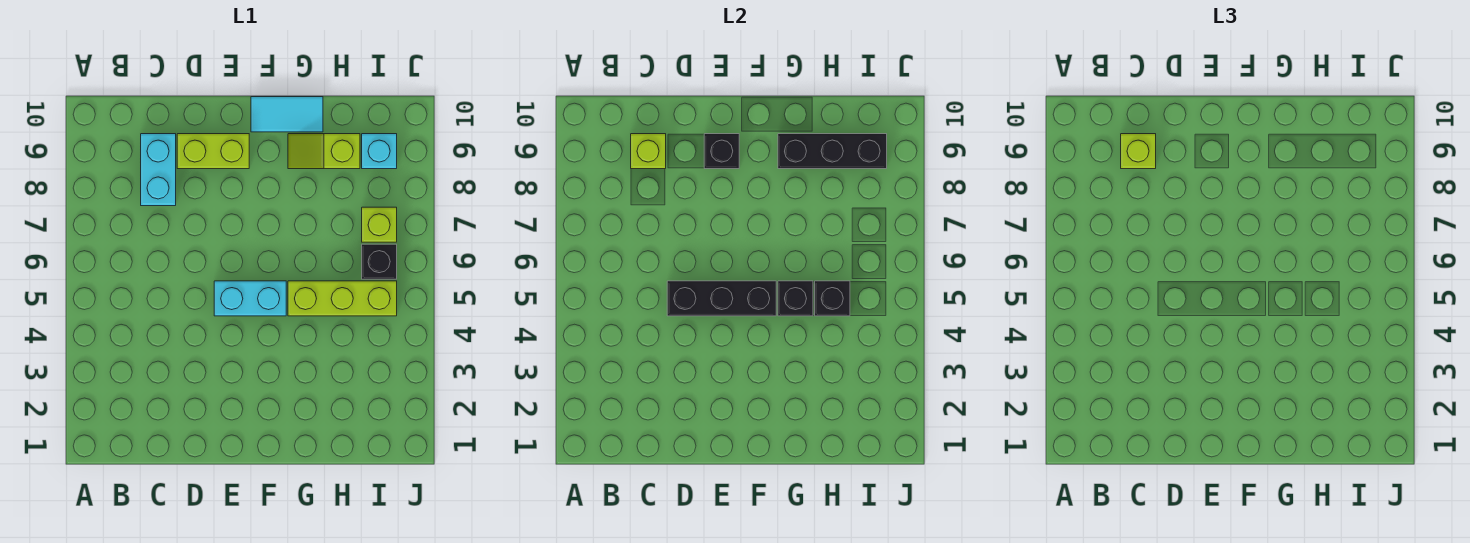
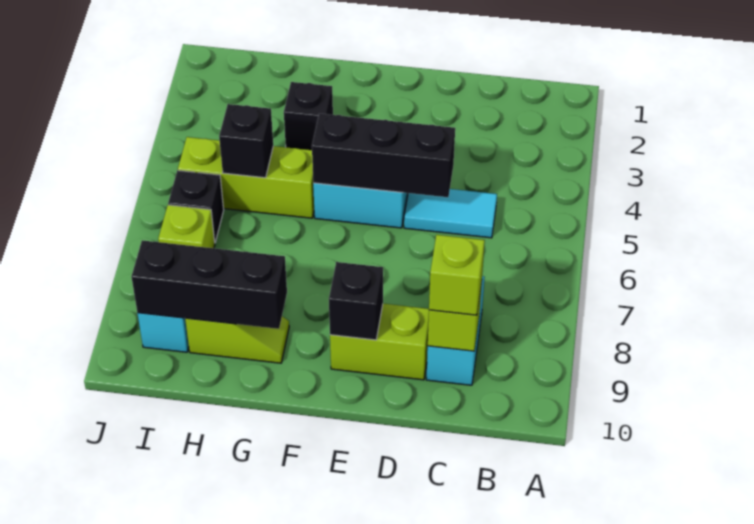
cyan tile F10:G10 level 1 -> cyan tile C5:D5 level 1
black brick G5 level 2 -> black brick G3 level 1

